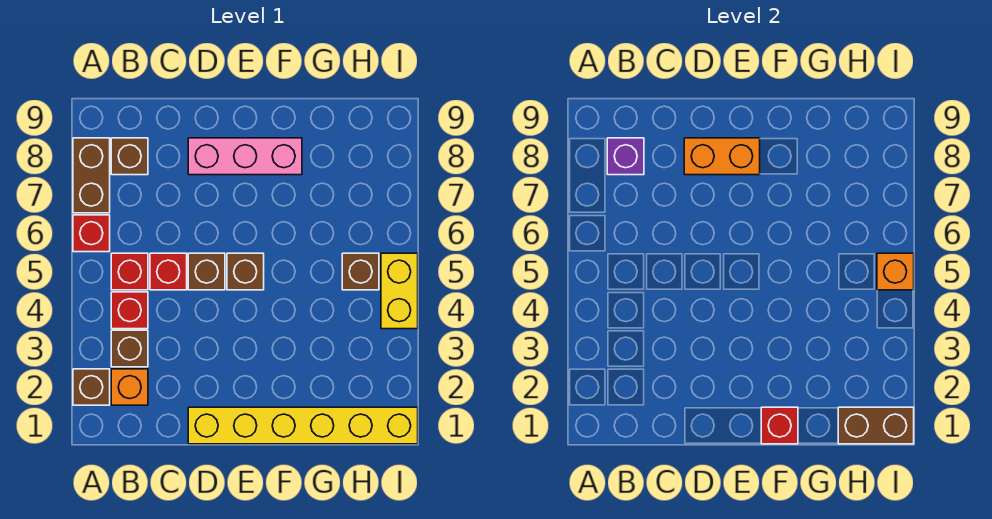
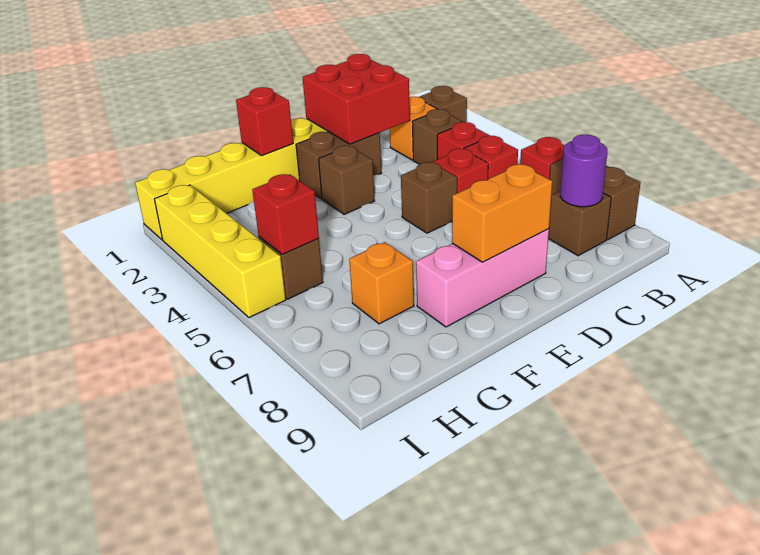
purple brick B8 level 2 -> purple round brick B8 level 2
none -> red brick C1:D2 level 2
brown brick E5 level 1 -> brown brick E3 level 1
brown brick H1:I1 level 2 -> brown brick D2:E2 level 1
none -> red brick H5 level 2
yellow brick I4:I5 level 1 -> yellow brick I2:I5 level 1
orange brick I5 level 2 -> orange brick G7 level 1

